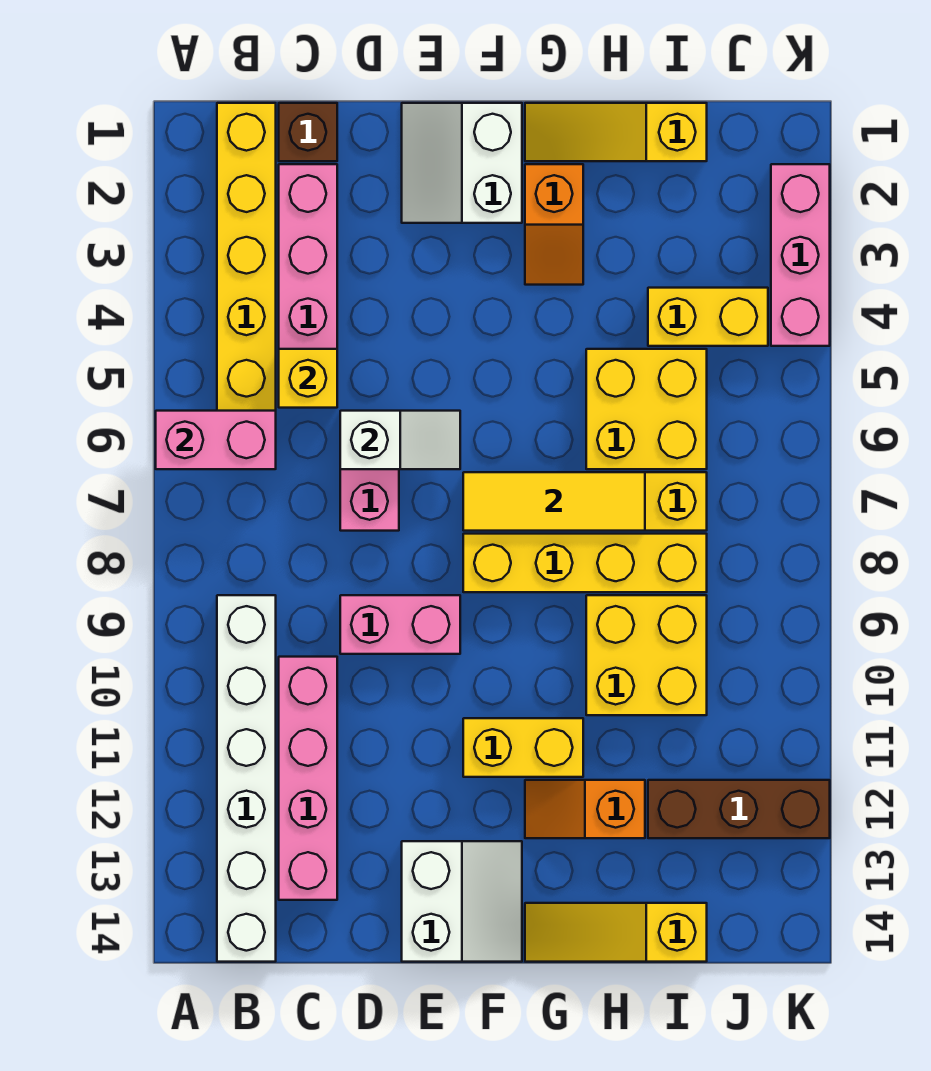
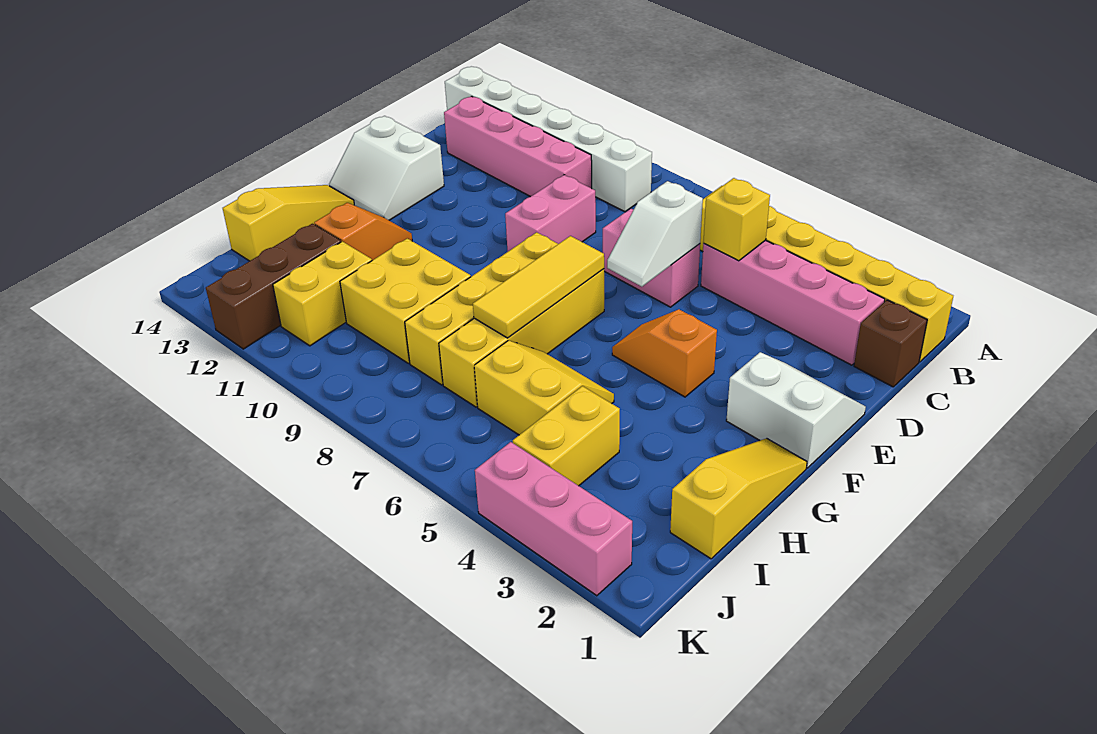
pink brick A6:B6 level 2 -> none
yellow brick F11:G11 level 1 -> yellow brick I11:J11 level 1
orange slope G2:G3 level 1 top 2 -> orange slope F4:F5 level 1 top 4
yellow brick H5:I6 level 1 -> yellow slope H5:I6 level 1 top I

